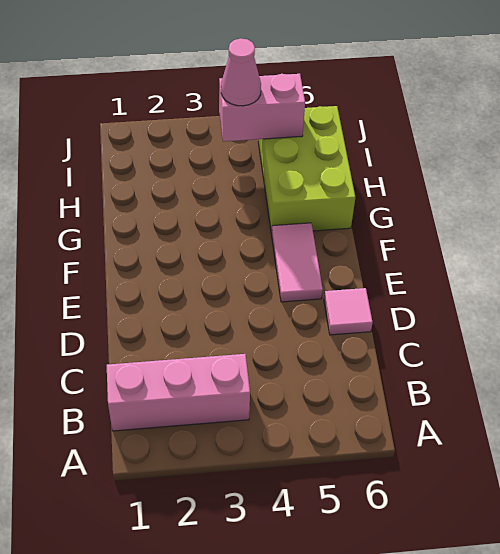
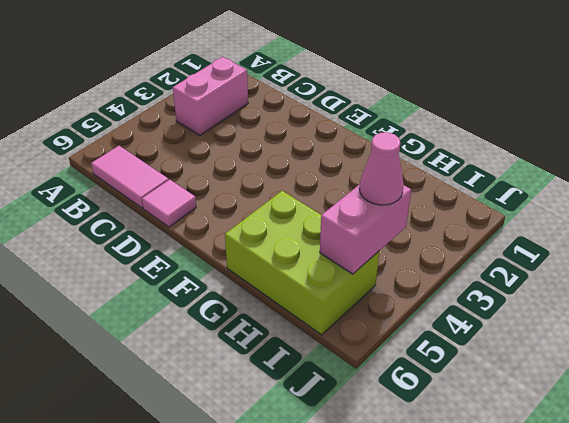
pink brick B1:B3 level 1 -> pink brick B2:B3 level 1
pink tile E5:F5 level 1 -> pink tile B6:C6 level 1

